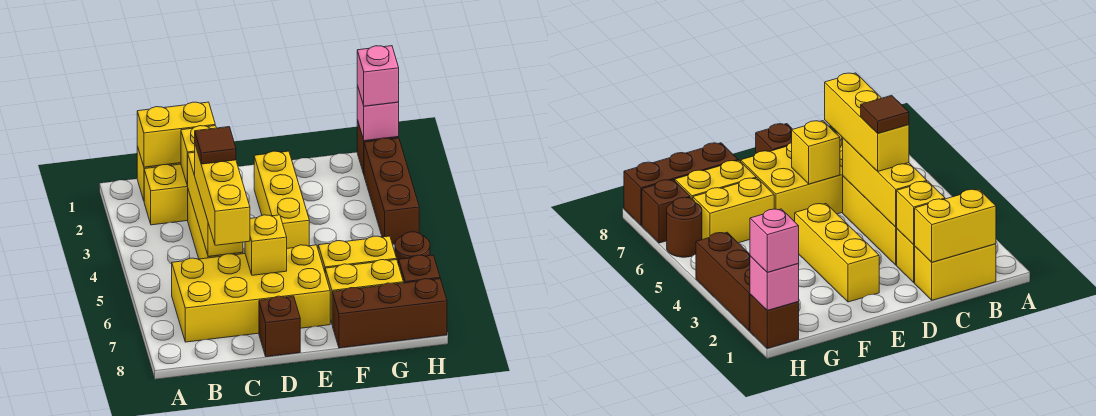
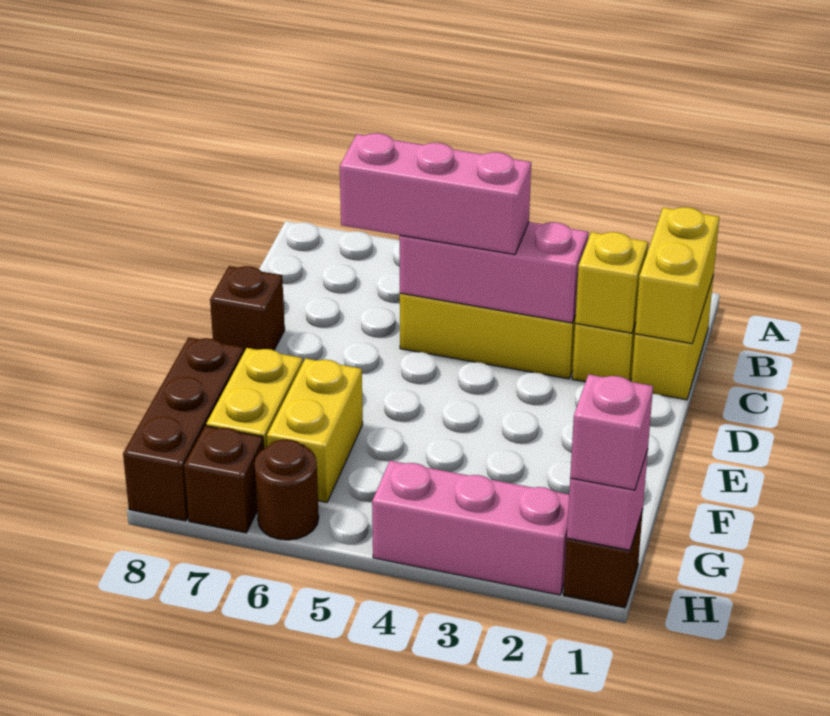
yellow brick B6:E7 level 1 -> none
yellow brick C3:C5 level 2 -> pink brick C3:C5 level 2
yellow brick C4:C6 level 3 -> pink brick C4:C6 level 3
brown tile C4 level 4 -> none
yellow brick D6 level 2 -> none
yellow brick E2:E4 level 1 -> none
brown brick H2:H4 level 1 -> pink brick H2:H4 level 1

